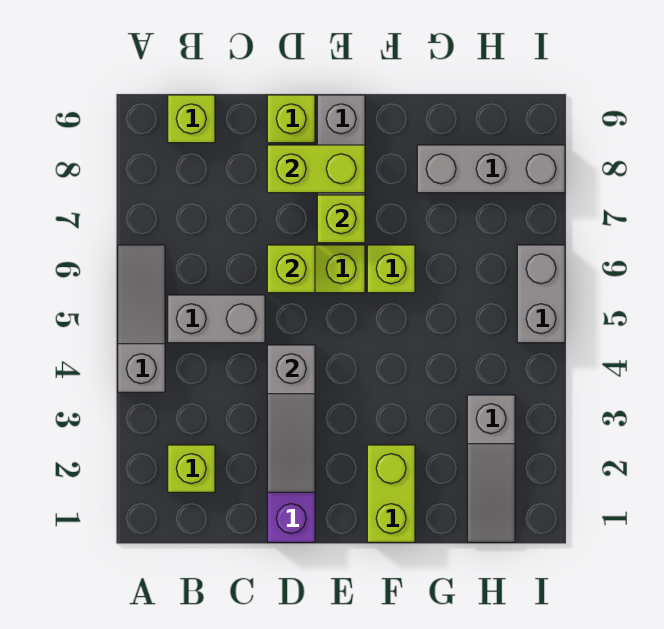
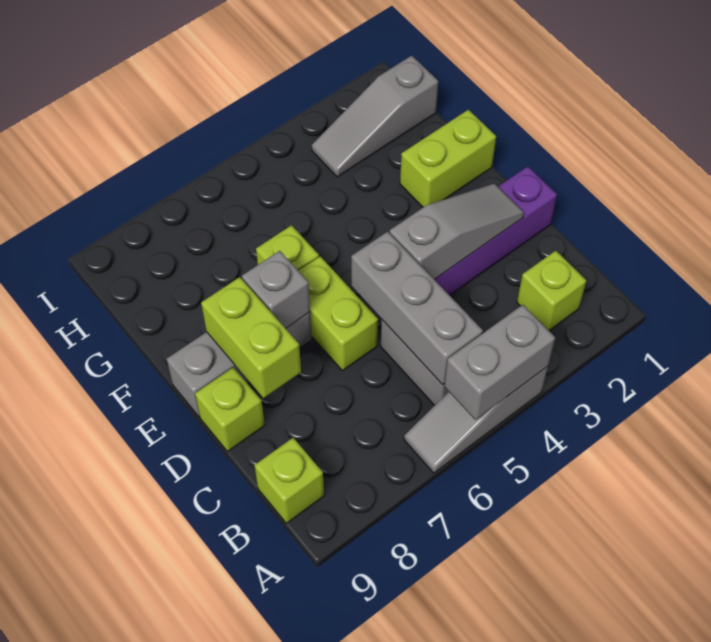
lime brick D6 level 2 -> none
lime brick E7 level 2 -> grey brick E7 level 2
grey brick G8:I8 level 1 -> grey brick B5:D5 level 2
grey slope H1:H3 level 1 top 3 -> grey slope H1:H3 level 1 top 1
grey brick I5:I6 level 1 -> grey brick A4:A5 level 2

